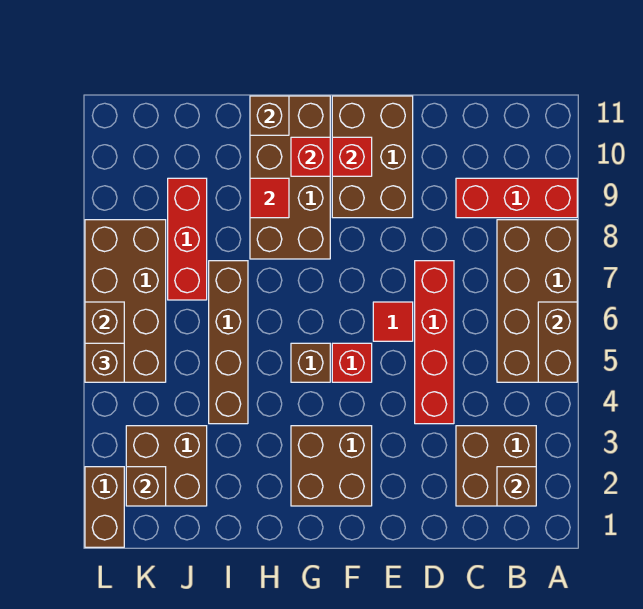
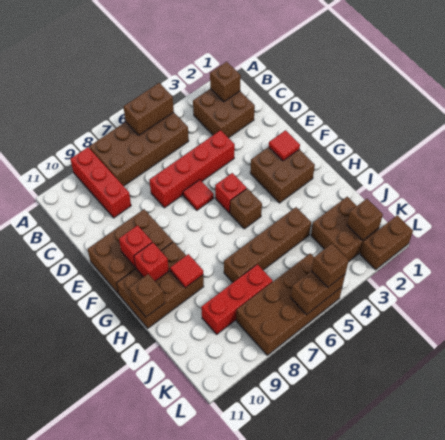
none -> red tile F2 level 2
brown brick G8:H11 level 1 -> brown brick G9:H11 level 1

